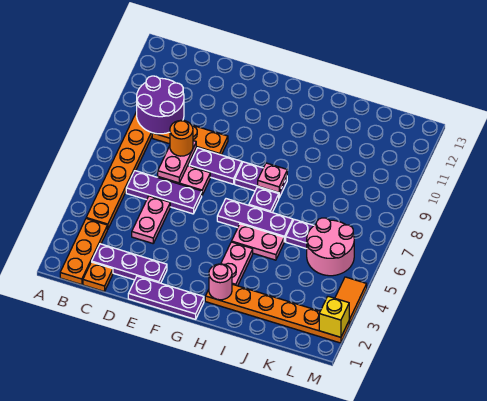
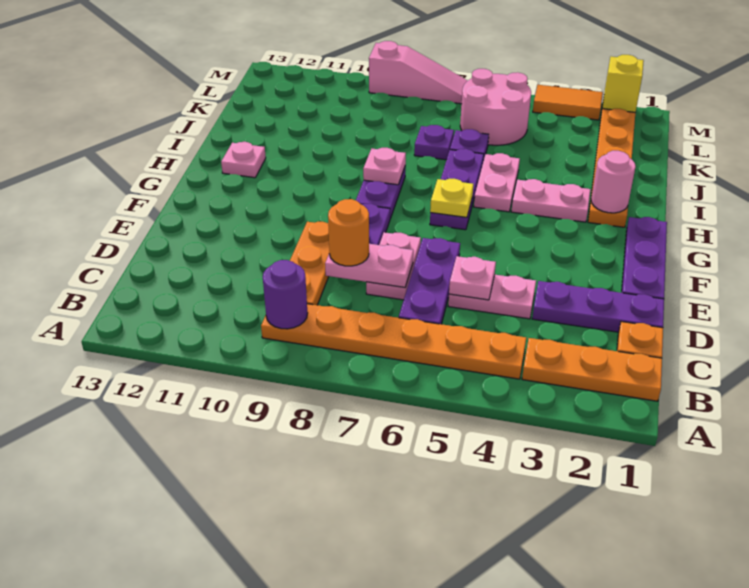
purple round brick B9:C10 level 2 -> purple round brick B9 level 2
purple plate C2:E2 level 1 -> purple plate D1:D3 level 1
none -> pink plate D5 level 2
none -> yellow plate G6 level 2
purple plate H7 level 1 -> purple plate J7 level 1
none -> pink plate H12 level 1
none -> pink slope M7:M9 level 1 top 9

